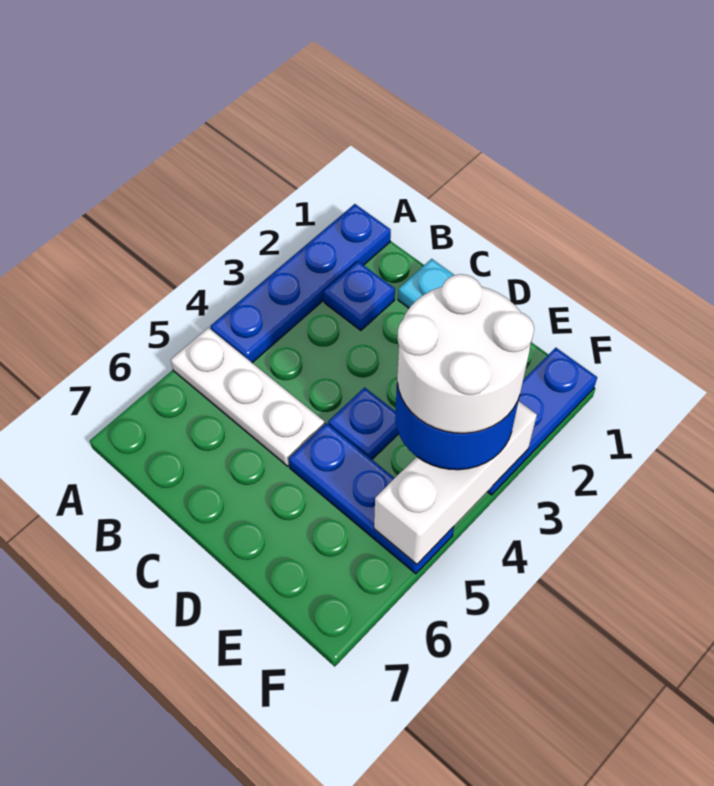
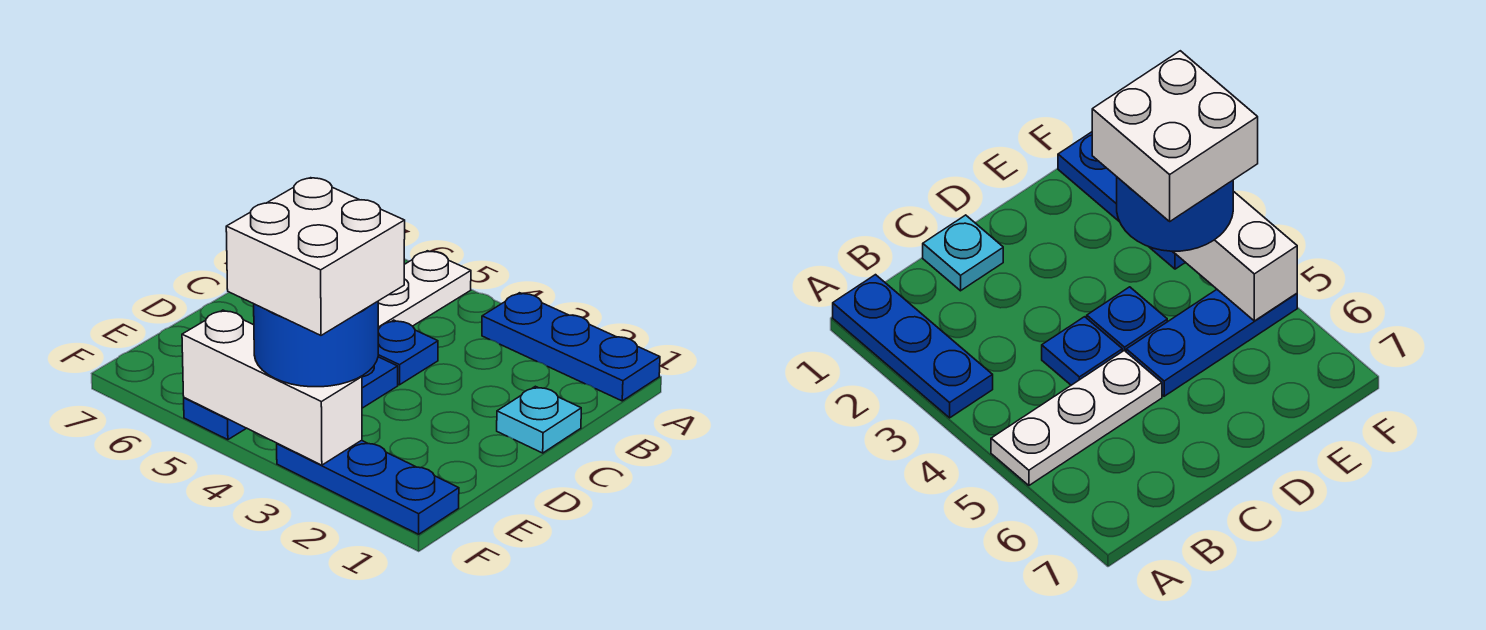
blue plate A1:A4 level 1 -> blue plate A1:A3 level 1
blue plate B2 level 1 -> blue plate C4 level 1
white round brick E3:F4 level 4 -> white brick E3:F4 level 4

